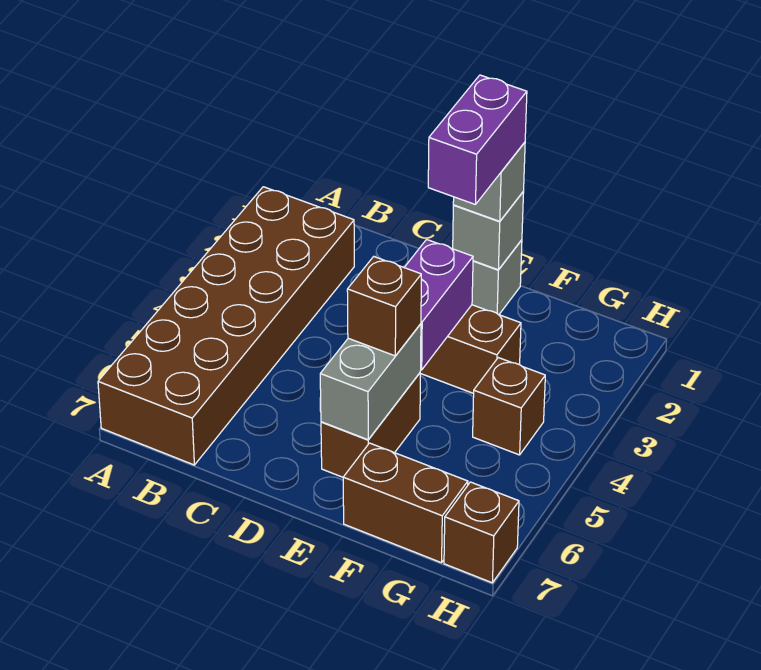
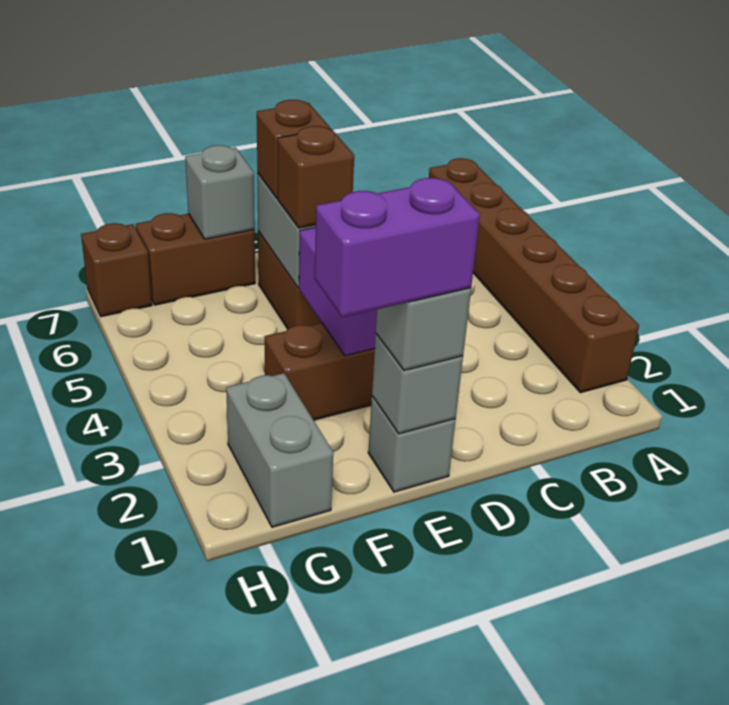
brown brick A2:B7 level 1 -> brown brick A2:A7 level 1
purple brick E1:E2 level 4 -> purple brick E1:F1 level 4
none -> grey brick F7 level 2
none -> grey brick G1:G2 level 1
brown brick G4 level 1 -> brown brick E6 level 3

